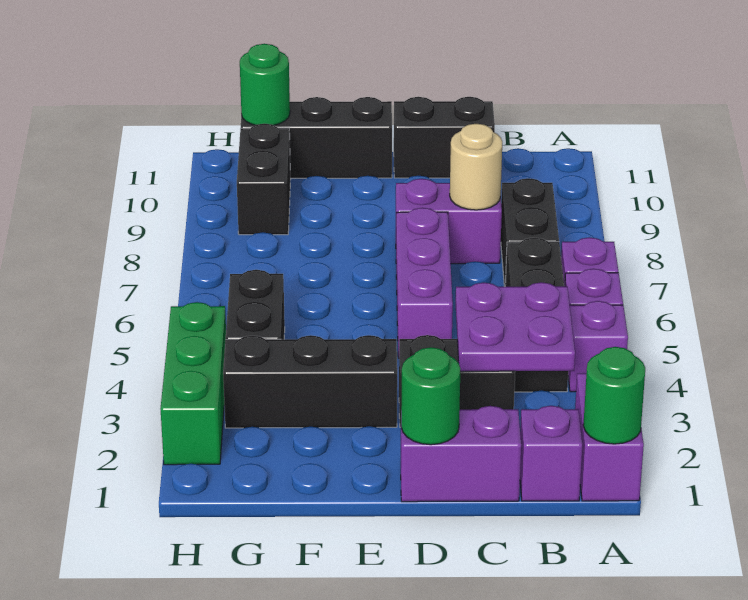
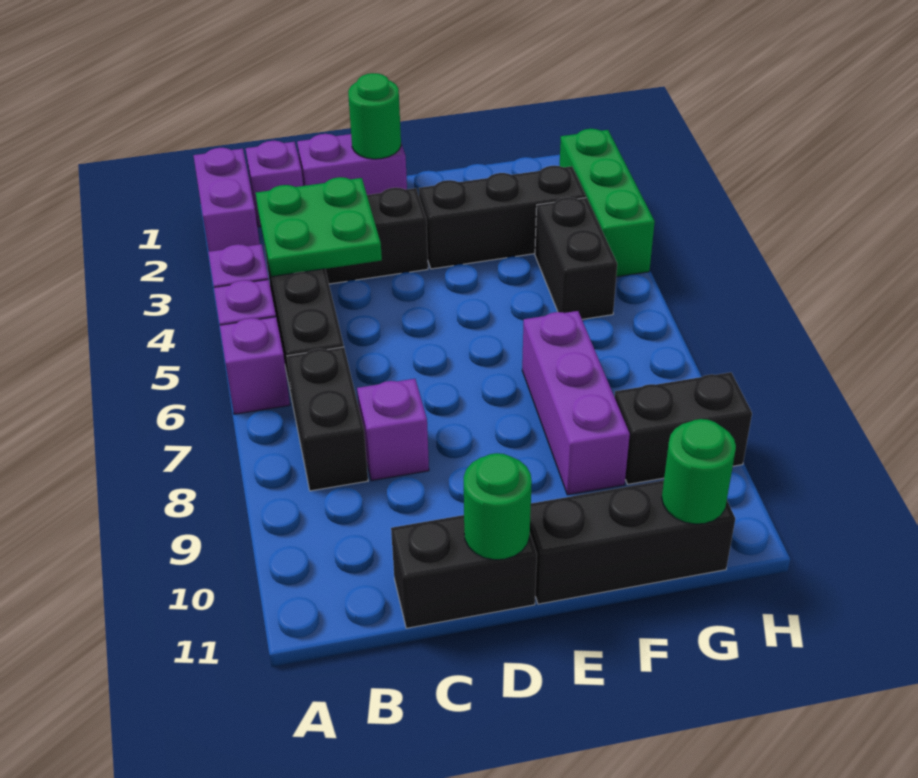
green round brick A1 level 2 -> green round brick D11 level 2
purple plate B3:C4 level 2 -> green plate B3:C4 level 2
purple brick C8:D8 level 1 -> purple brick C8 level 1
tan round brick C8 level 2 -> none
purple brick D5:D7 level 1 -> purple brick F7:F9 level 1
black brick G9:G10 level 1 -> black brick G9:H9 level 1

